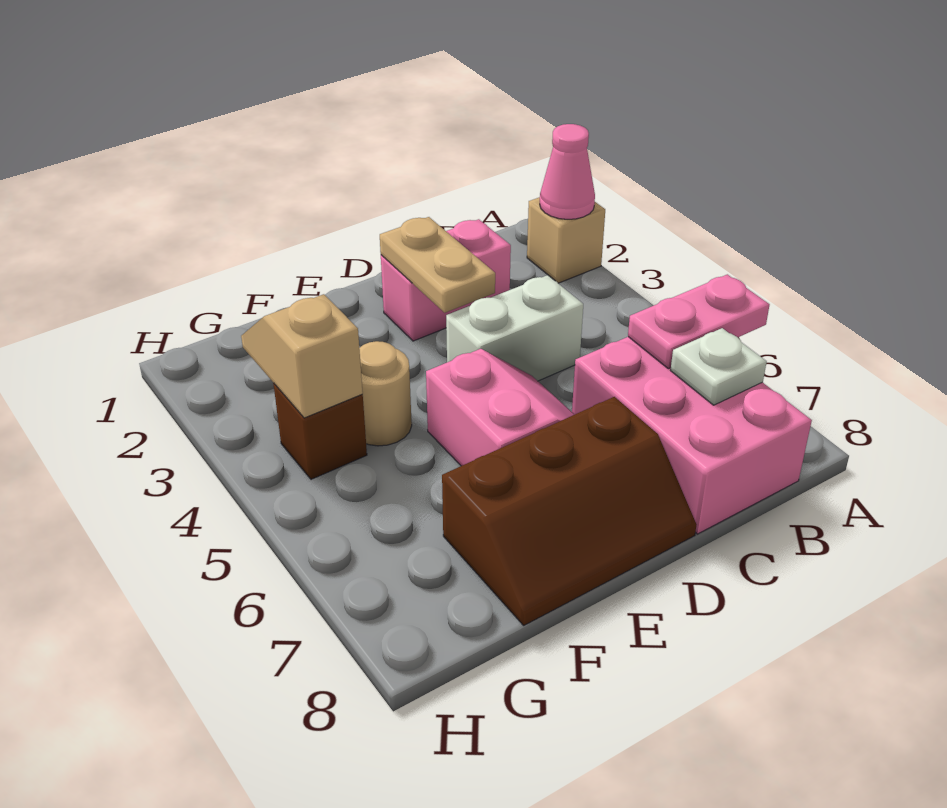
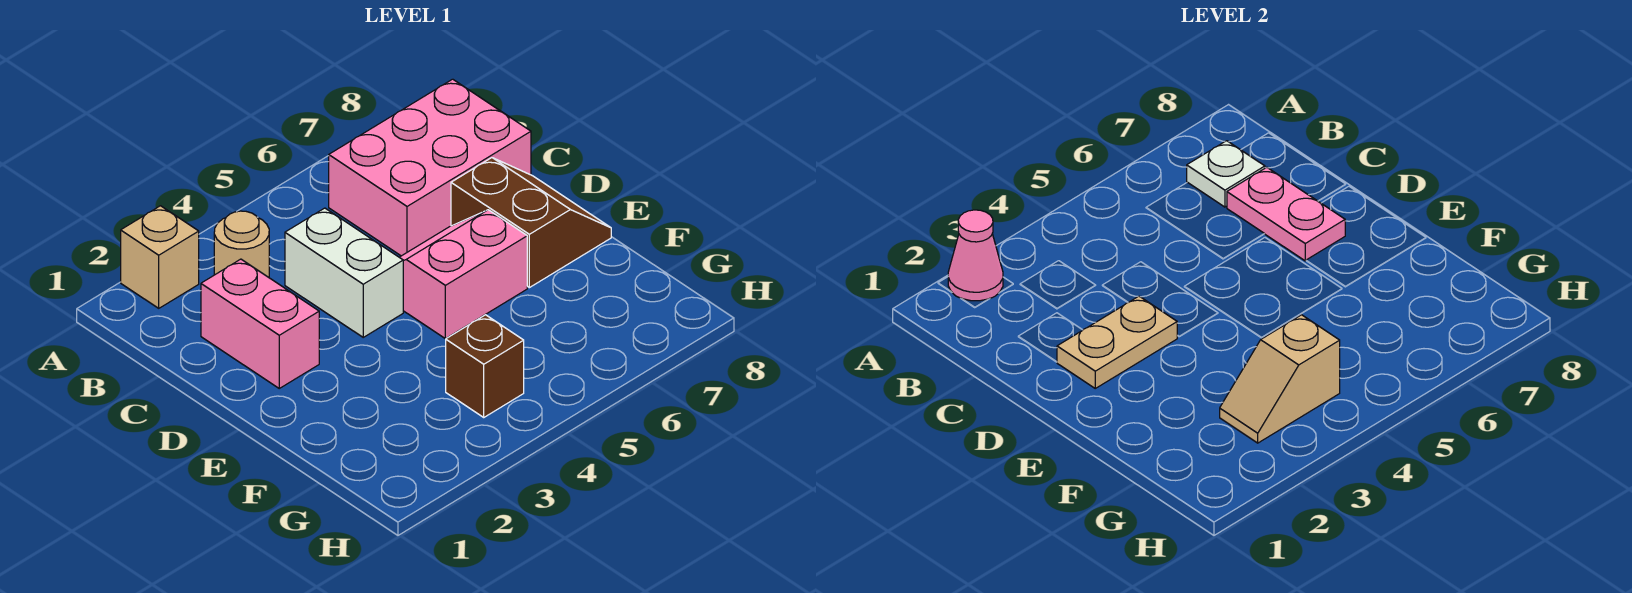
pink plate A6:B6 level 2 -> pink plate C7:D7 level 2
brown slope D7:F8 level 1 top 7 -> brown slope D7:E8 level 1 top 7
tan round brick F4 level 1 -> tan round brick B3 level 1

